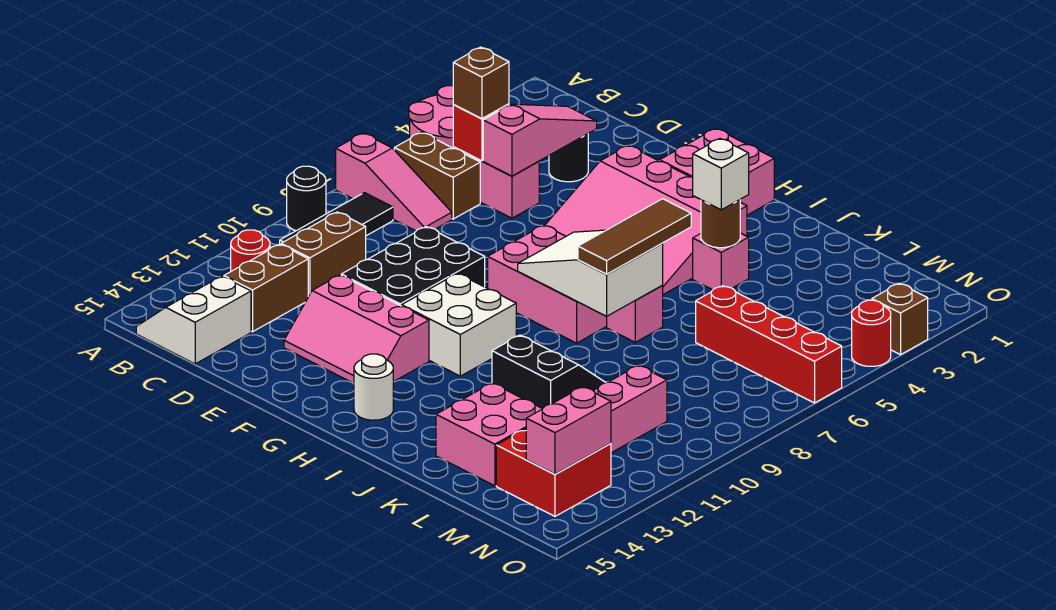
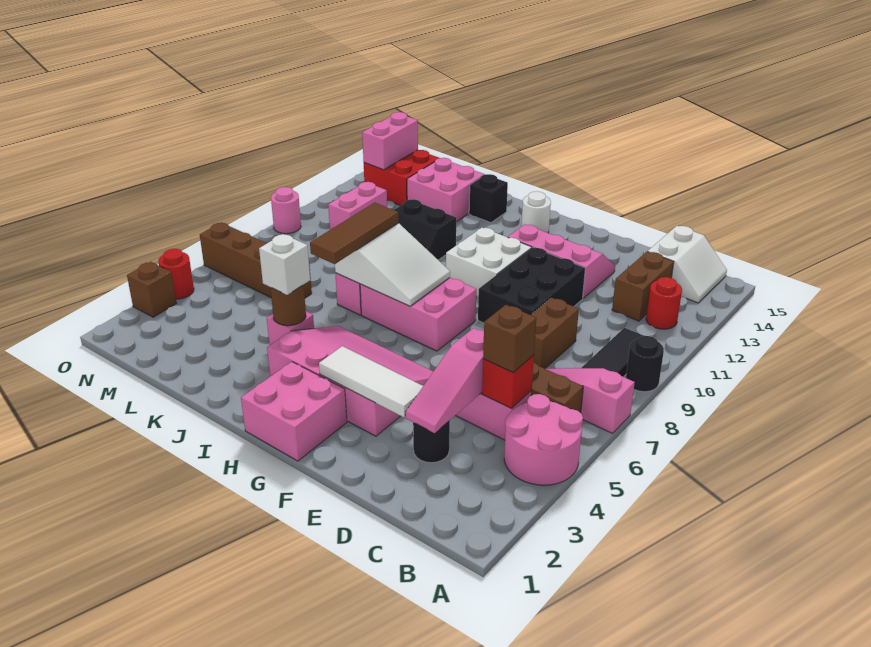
brown brick C10:C11 level 1 -> brown brick D8:D9 level 1
none -> white tile E3:G3 level 2
none -> black brick J14 level 1
red brick L6:O6 level 1 -> brown brick L6:O6 level 1
none -> pink round brick O9 level 1

